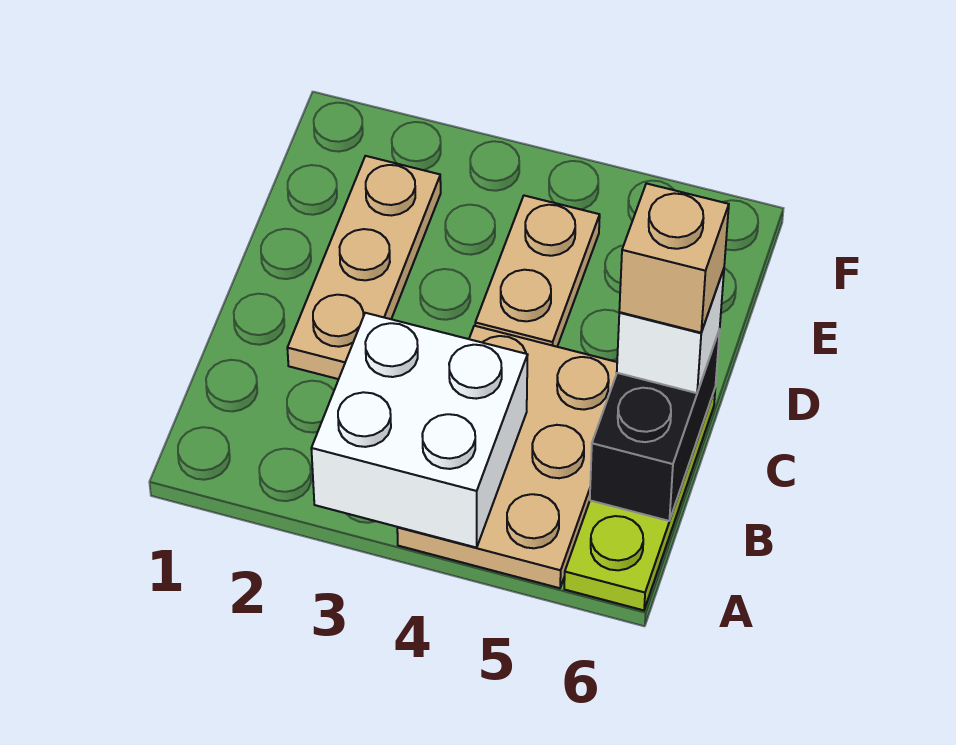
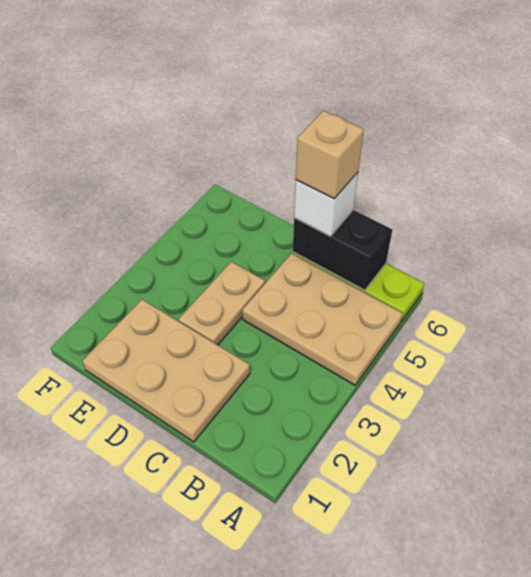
white brick A3:B4 level 2 -> none
tan plate C2:E2 level 1 -> tan plate C1:E2 level 1
tan plate D4:E4 level 1 -> tan plate D3:D4 level 1

